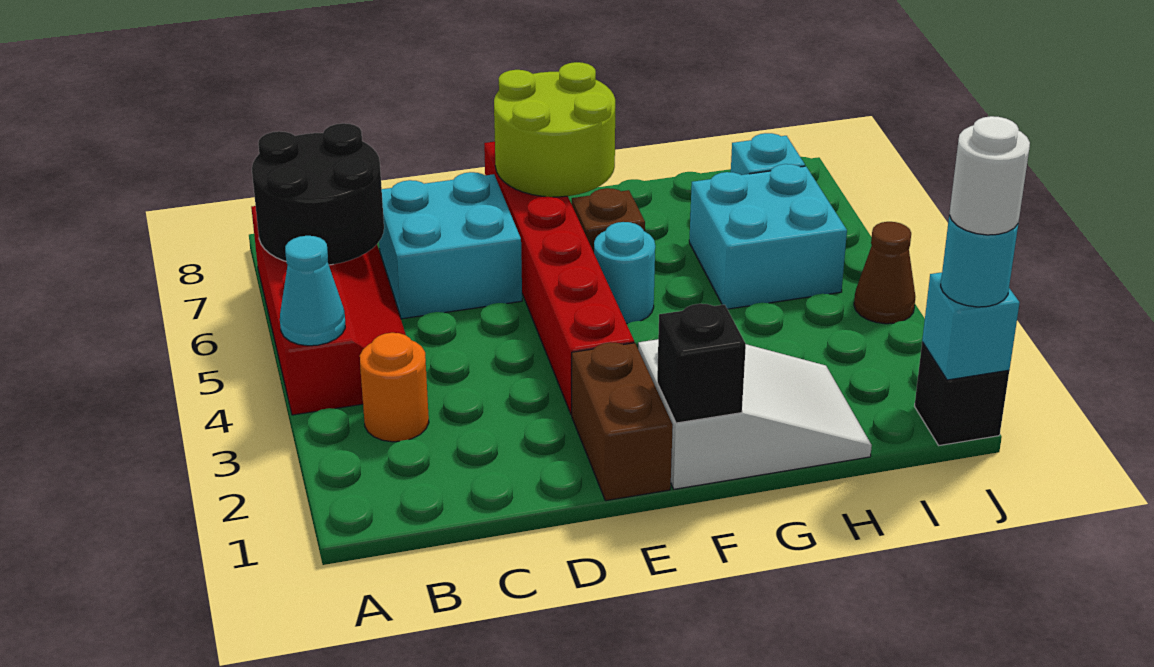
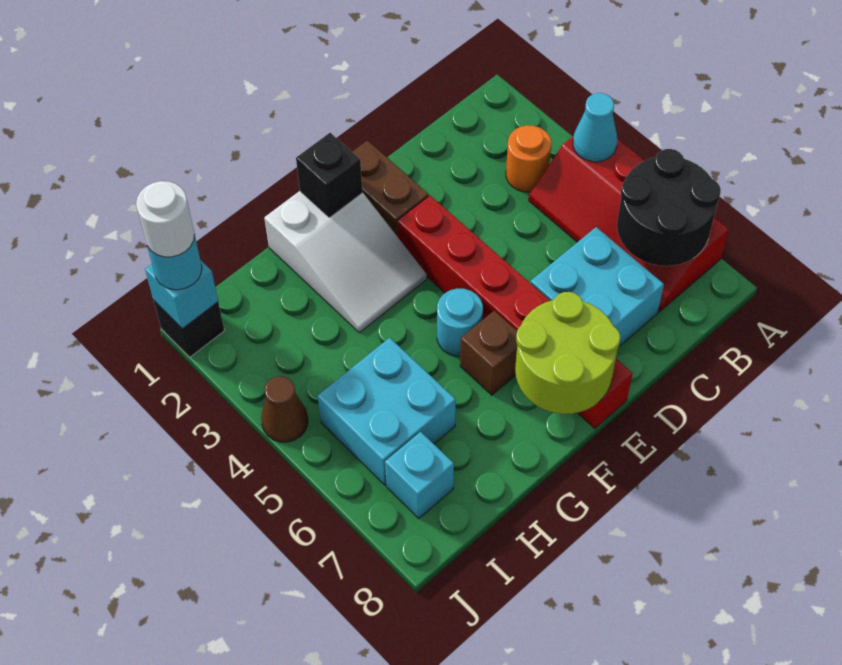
white slope F1:H2 level 1 top F -> white slope F1:G3 level 1 top 1

